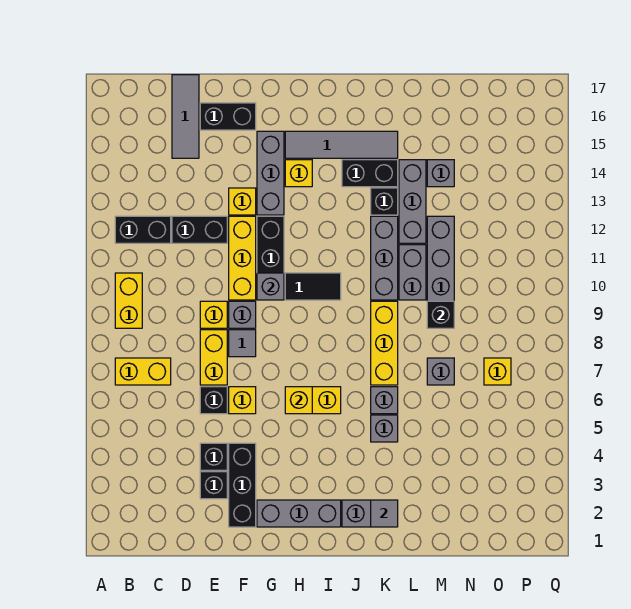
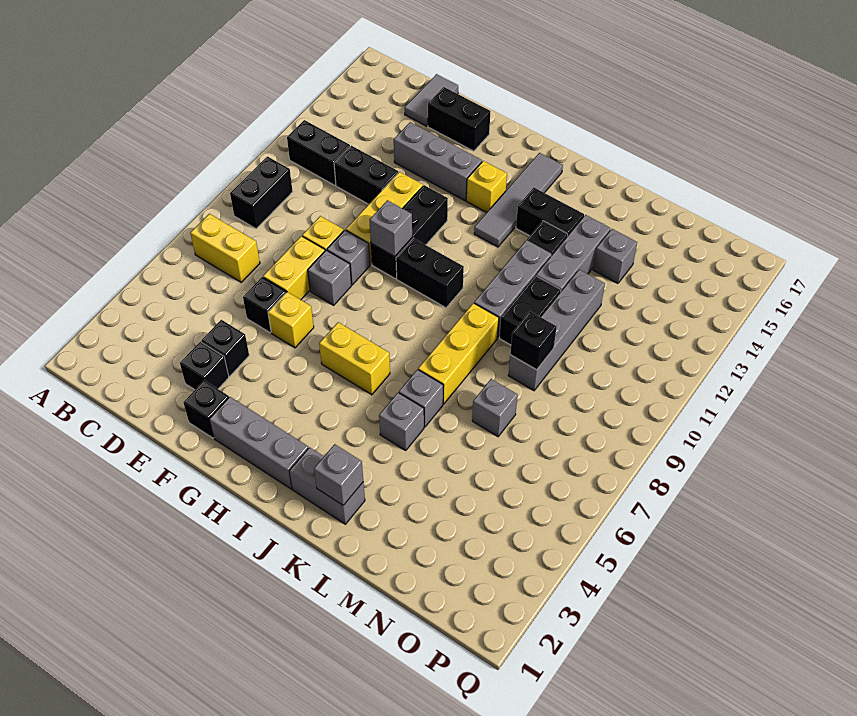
yellow brick B9:B10 level 1 -> black brick B9:B10 level 1
grey tile D15:D17 level 1 -> grey tile D16:D17 level 1
black brick F2:F4 level 1 -> black brick F2 level 1
grey tile F8 level 1 -> grey brick F8 level 1
yellow brick F13 level 1 -> none
grey brick G13:G15 level 1 -> grey brick E14:G14 level 1
yellow brick H6 level 2 -> none
black tile H10:I10 level 1 -> black brick H10:I10 level 1
grey tile H15:K15 level 1 -> grey tile I13:I16 level 1
grey tile K2 level 2 -> grey brick K2 level 2
grey brick L10:L11 level 1 -> black brick L10:L11 level 1
yellow brick O7 level 1 -> none

